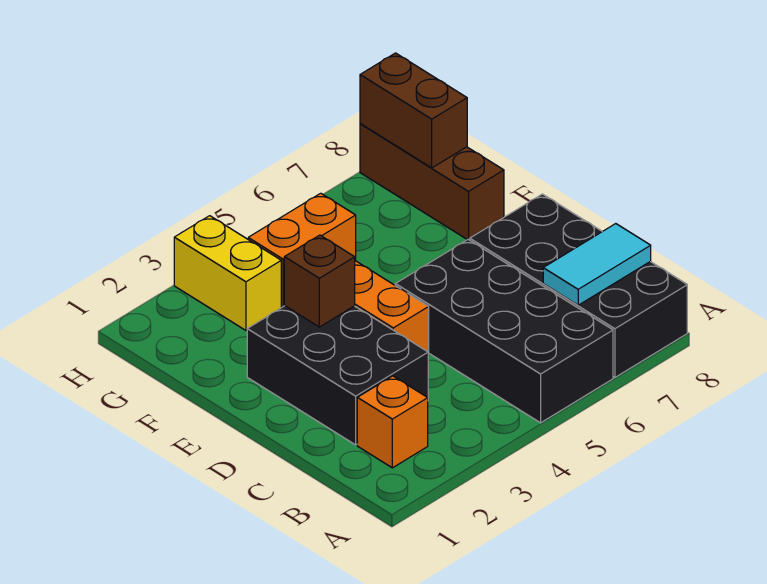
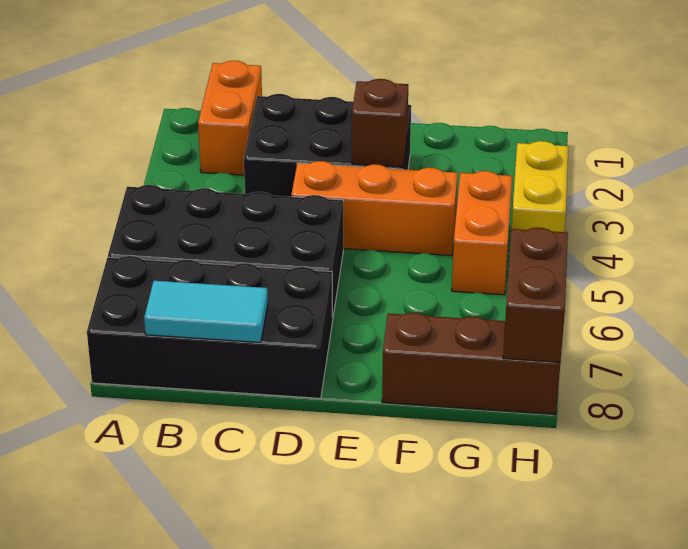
orange brick B2 level 1 -> orange brick B1:B2 level 1
cyan tile B7:B8 level 2 -> cyan tile B8:C8 level 2
yellow brick G3:H3 level 1 -> yellow brick H3:H4 level 1
brown brick G8:H8 level 2 -> brown brick H7:H8 level 2

